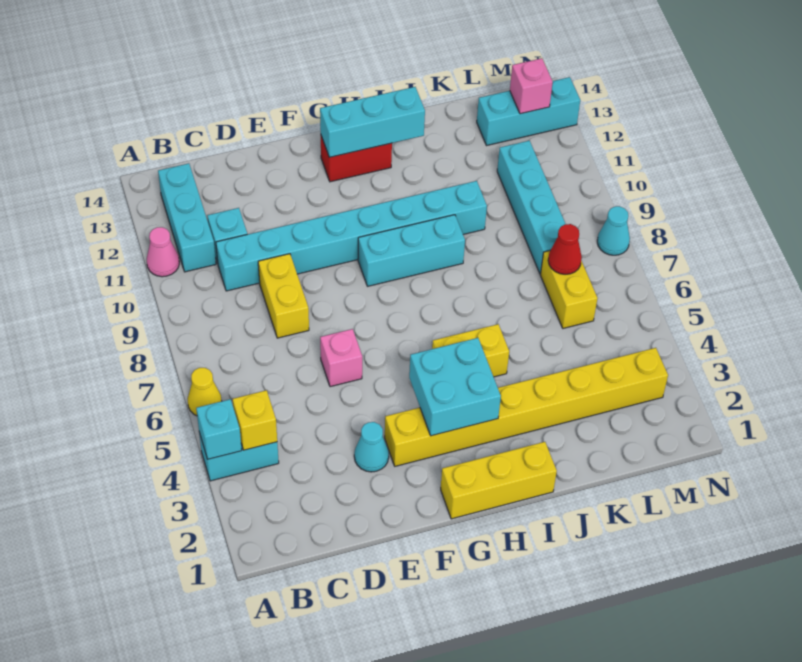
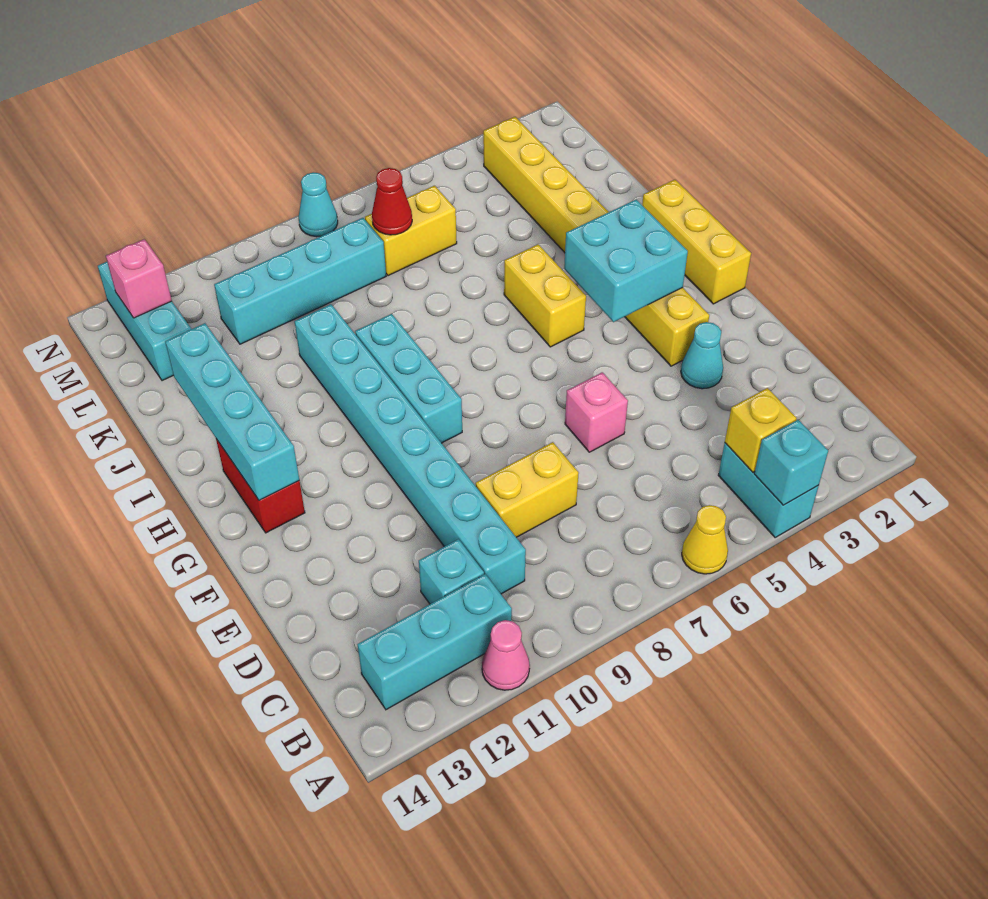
cyan brick G13:I13 level 2 -> cyan brick G13:J13 level 2

